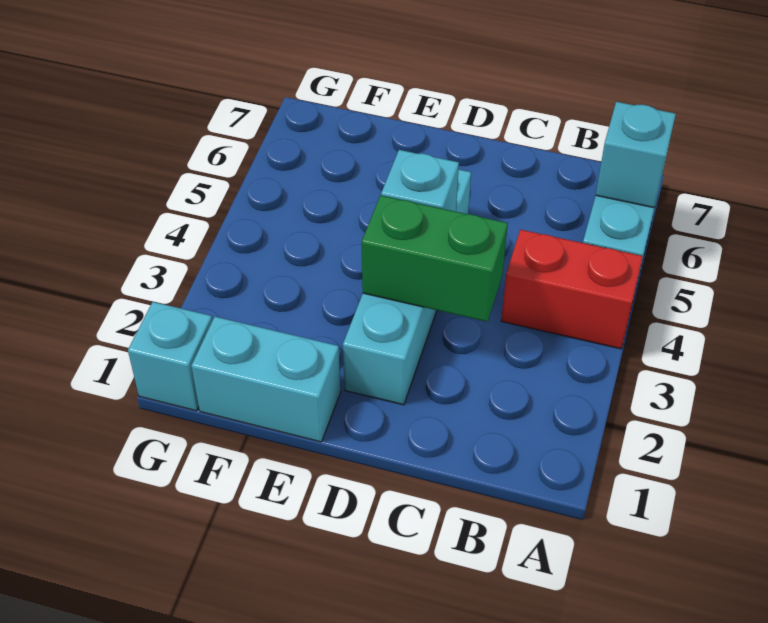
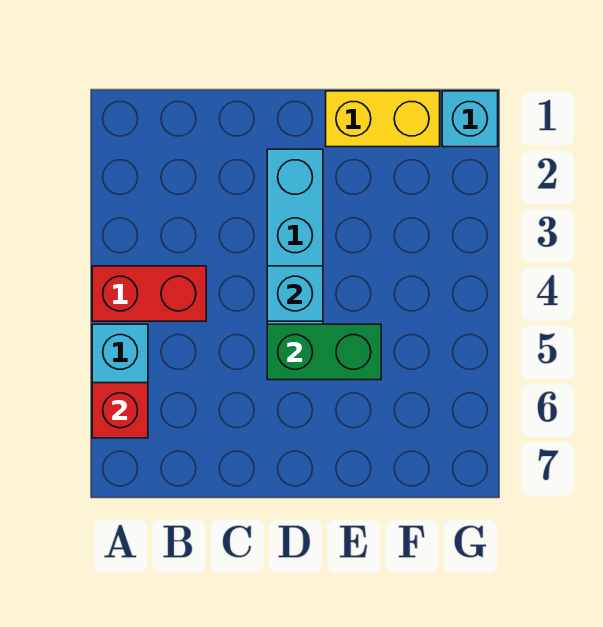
cyan brick A6 level 2 -> red brick A6 level 2
green brick C3:D3 level 2 -> green brick D5:E5 level 2
cyan brick E1:F1 level 1 -> yellow brick E1:F1 level 1

